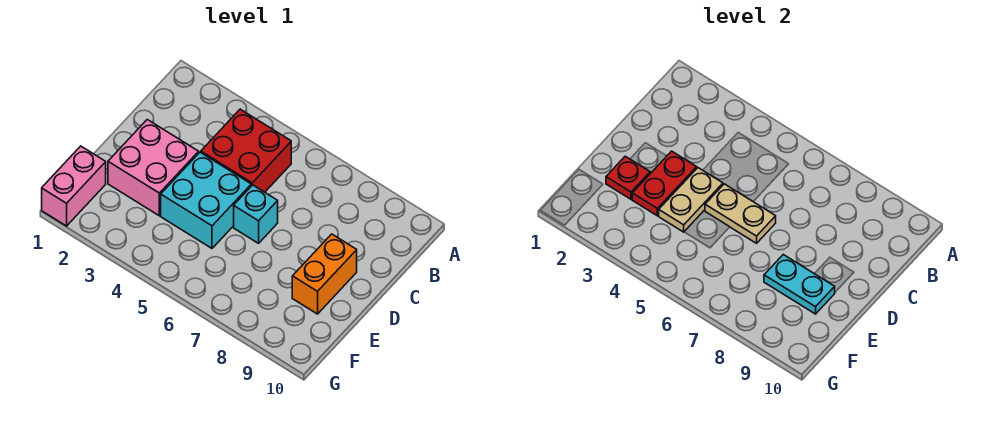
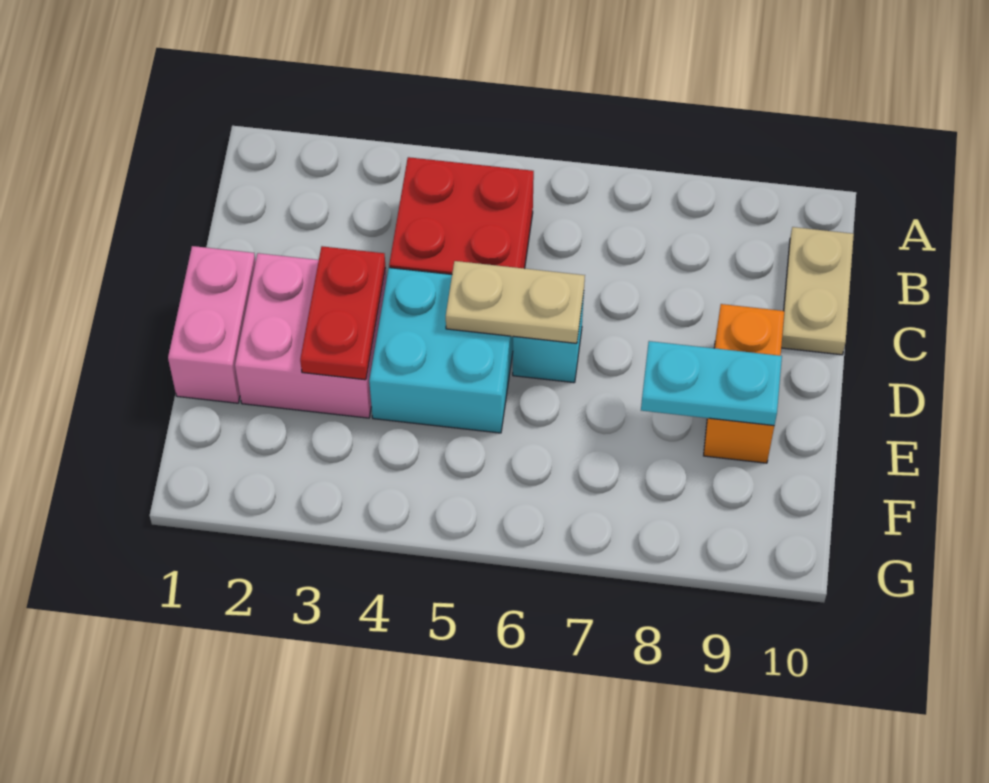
tan plate D4:E4 level 2 -> tan plate B10:C10 level 1
red plate E2 level 2 -> none
pink brick F1:G1 level 1 -> pink brick D1:E1 level 1

